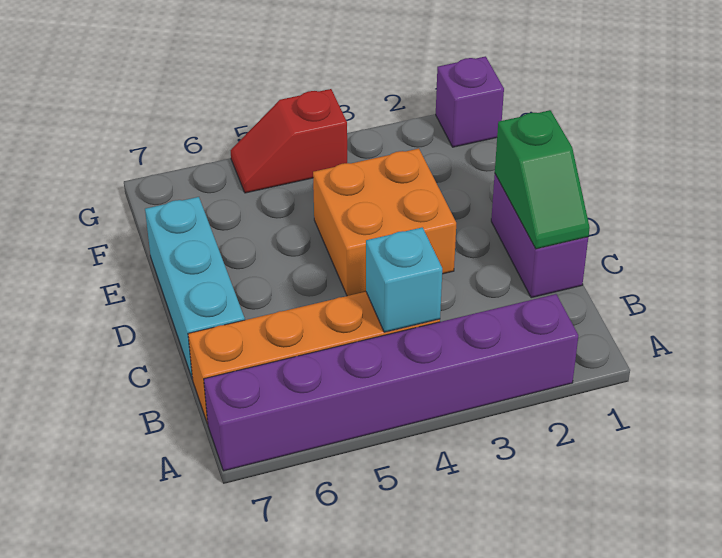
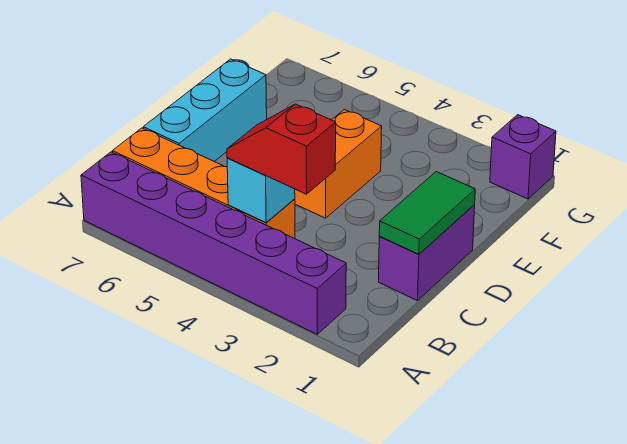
green slope C1:D1 level 2 top D -> green tile C1:D1 level 2
orange brick D3:E4 level 1 -> orange brick D4:E4 level 1
red slope G4:G5 level 1 top 4 -> red slope B3:B4 level 3 top 3

